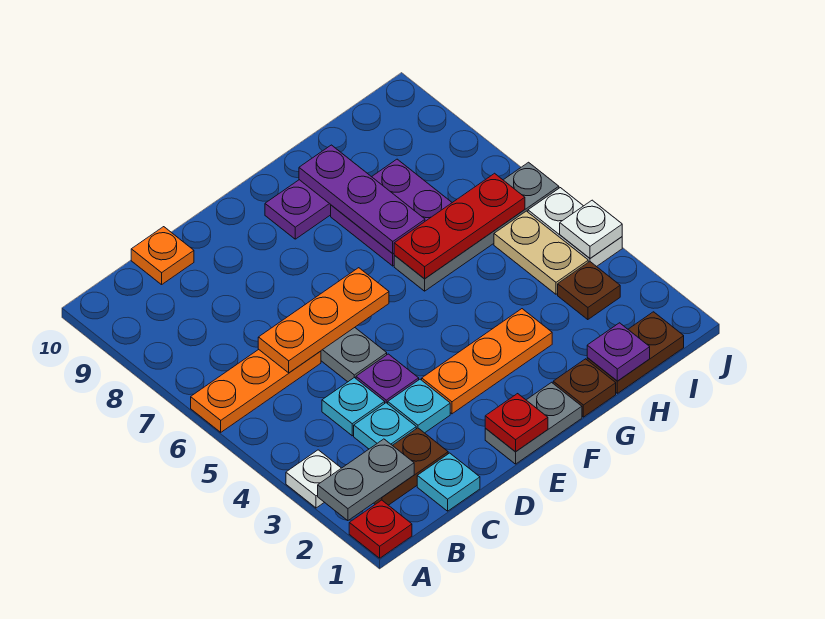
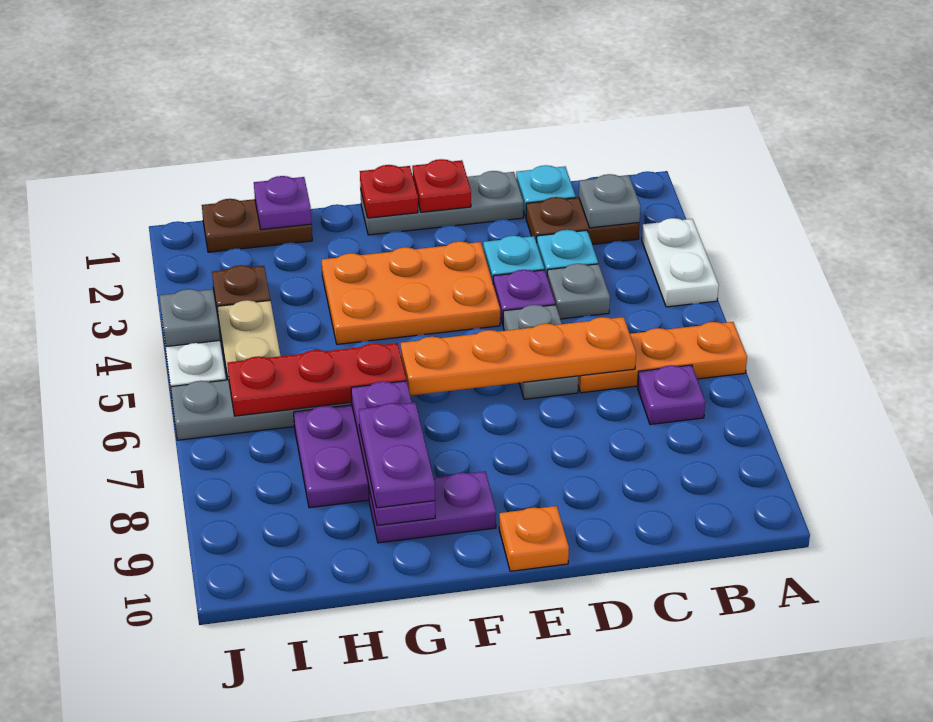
red plate A1 level 1 -> red plate F1 level 2
grey plate A2:B2 level 2 -> grey plate B2 level 2
white plate A3 level 1 -> white plate A3:A4 level 1
none -> purple plate B7 level 1
cyan plate C4 level 1 -> grey plate C4 level 1
orange plate C6:E6 level 2 -> orange plate C6:F6 level 2
orange plate C10 level 1 -> orange plate E10 level 1
grey plate E1:F1 level 1 -> grey plate D1:F1 level 1
orange plate E3:G3 level 1 -> orange plate E3:G4 level 1
brown plate G1 level 1 -> none
none -> purple plate G8:G9 level 3
white plate J4 level 2 -> grey plate J4 level 2

